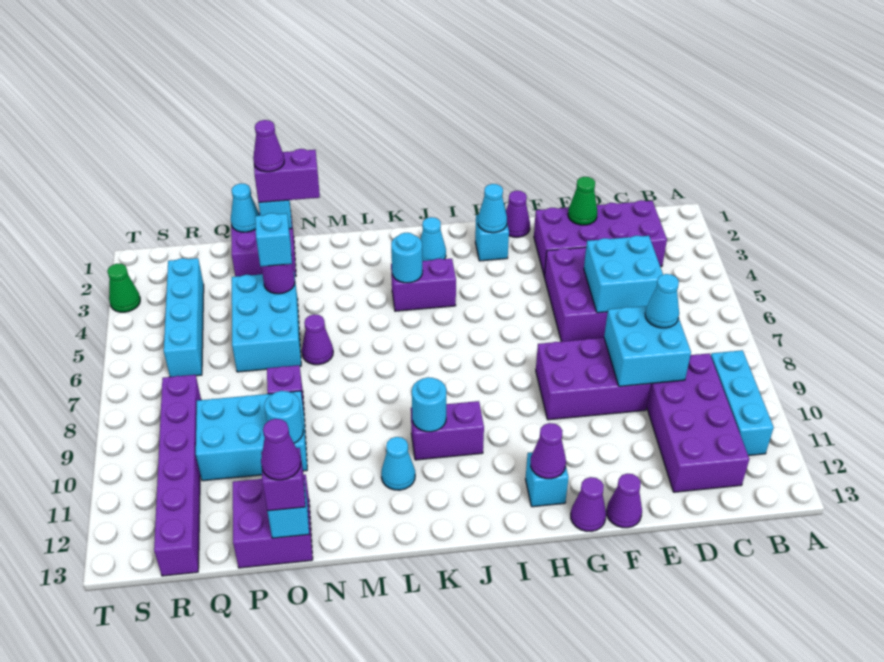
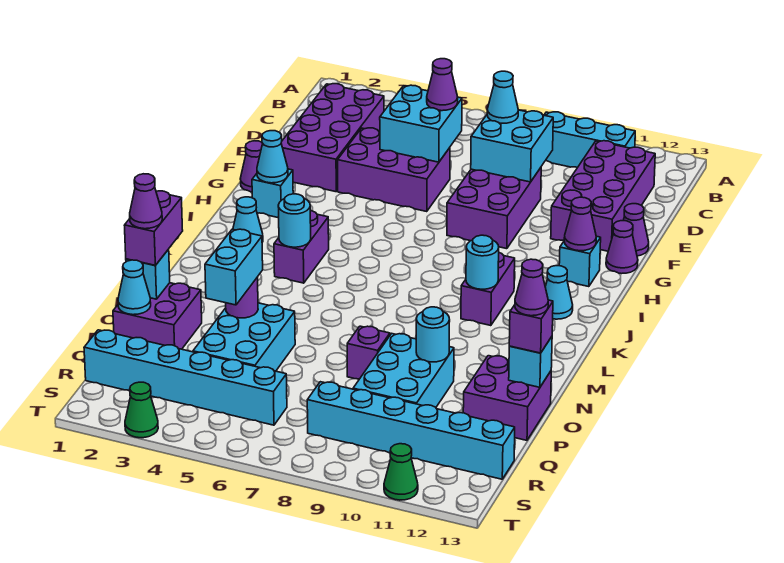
purple brick C9:D12 level 1 -> purple brick C11:F12 level 1
green cone E2 level 2 -> green cone T11 level 1
cyan cone L11 level 1 -> cyan cone J12 level 1
purple cone N6 level 1 -> purple cone D6 level 3
cyan brick O4:P6 level 1 -> cyan brick O4:Q5 level 1
cyan brick O4 level 3 -> cyan brick O4:P4 level 3
cyan brick R3:R6 level 1 -> cyan brick R1:R6 level 1
purple brick R8:R13 level 1 -> cyan brick R8:R13 level 1

